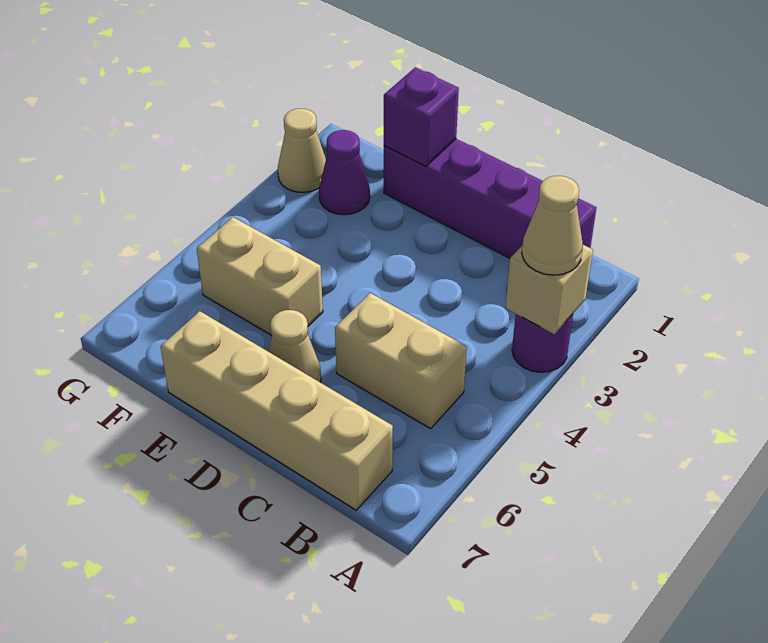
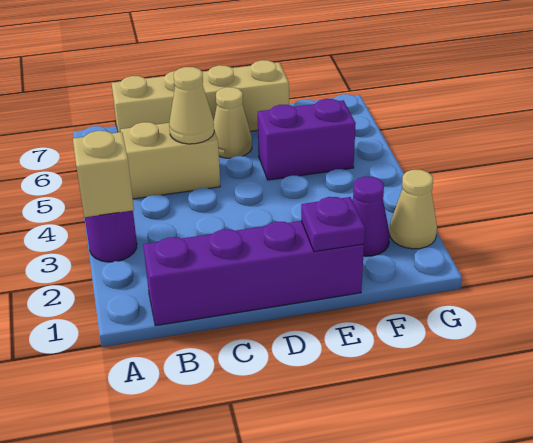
tan cone A3 level 3 -> tan cone C5 level 2
purple brick E1 level 2 -> purple plate E1 level 2
tan brick E5:F5 level 1 -> purple brick E5:F5 level 1

